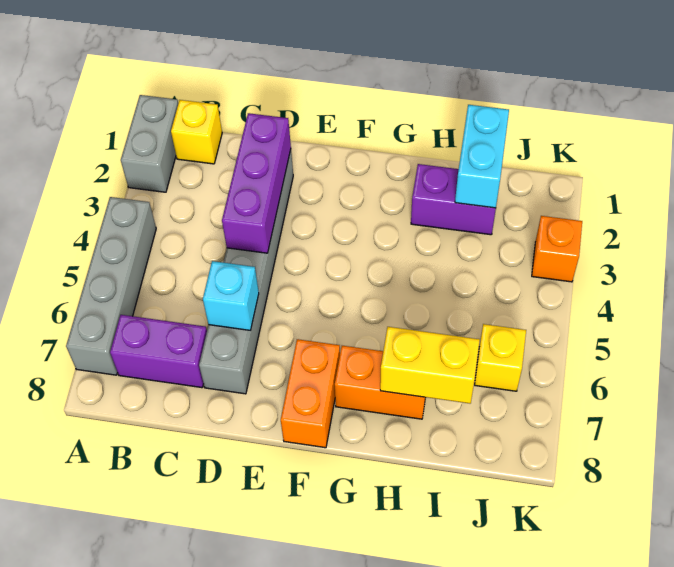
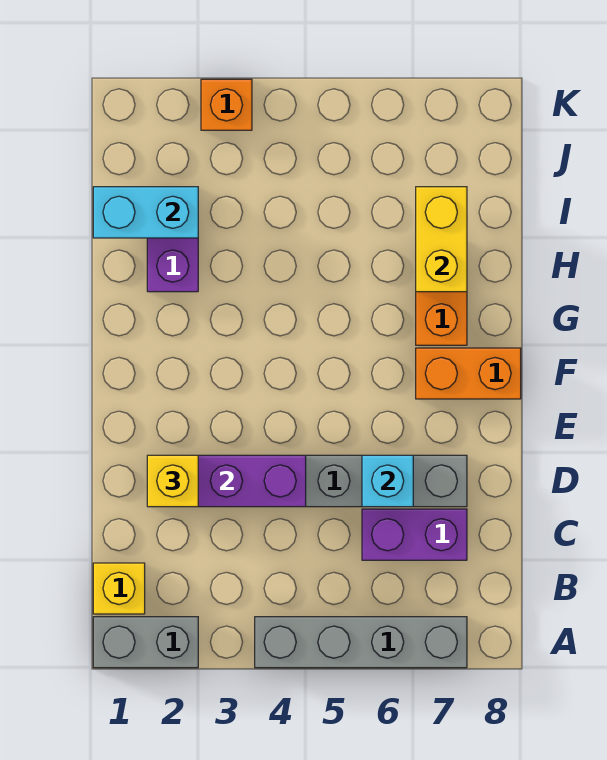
purple brick B7:C7 level 1 -> purple brick C6:C7 level 1
yellow brick J6 level 1 -> yellow brick D2 level 3

